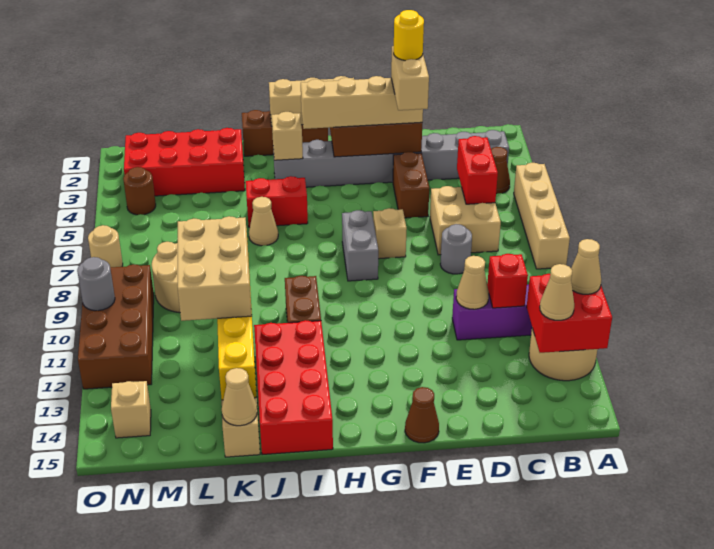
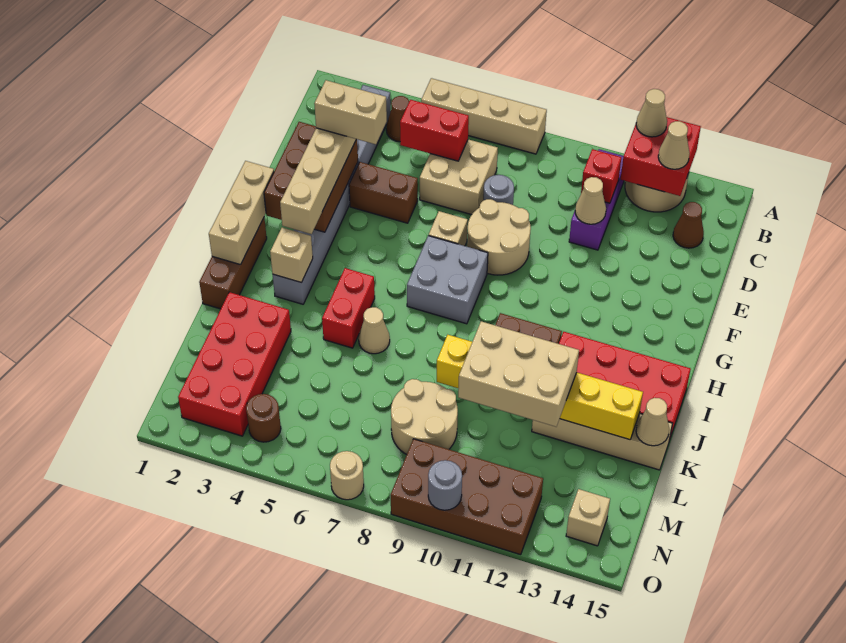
yellow round brick E3 level 5 -> none
none -> tan round brick E8:F9 level 1
brown cone F15 level 1 -> brown cone C14 level 1
grey brick G7:G8 level 1 -> grey brick G7:H8 level 1

